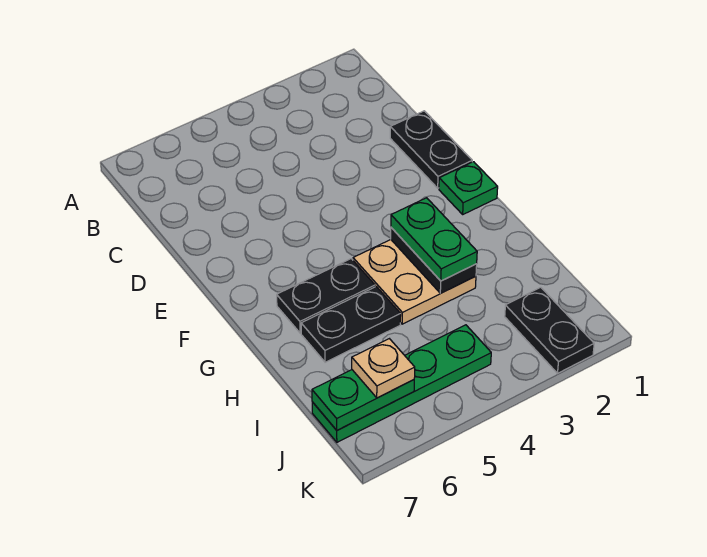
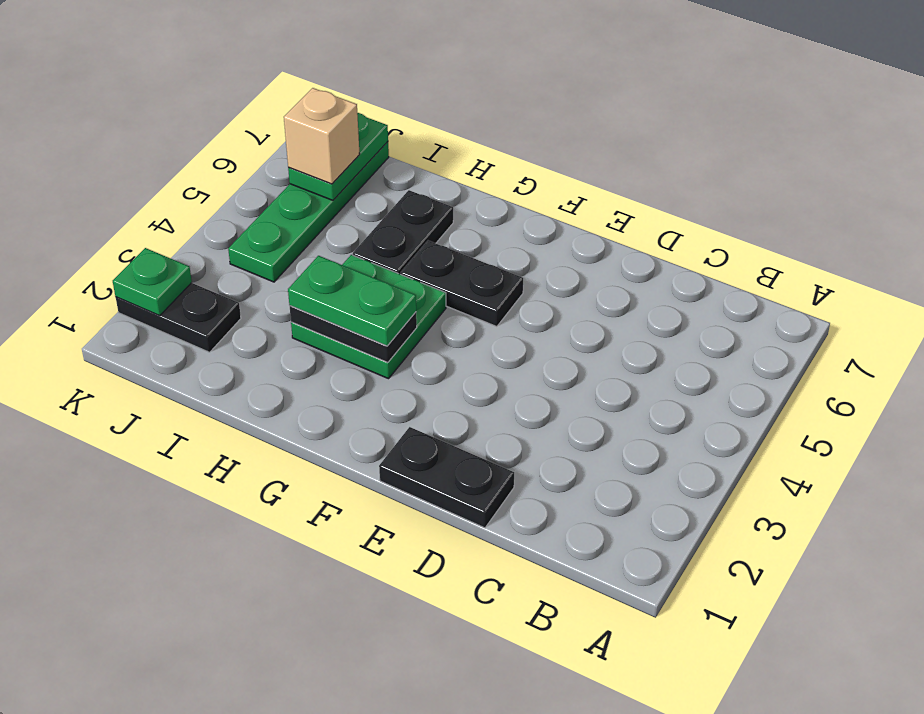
green plate F1 level 1 -> green plate K2 level 2
tan plate G3:H4 level 1 -> green plate G3:H4 level 1
black plate G5:G6 level 1 -> black plate F5:G5 level 1
tan plate J6 level 3 -> tan brick J6 level 3

